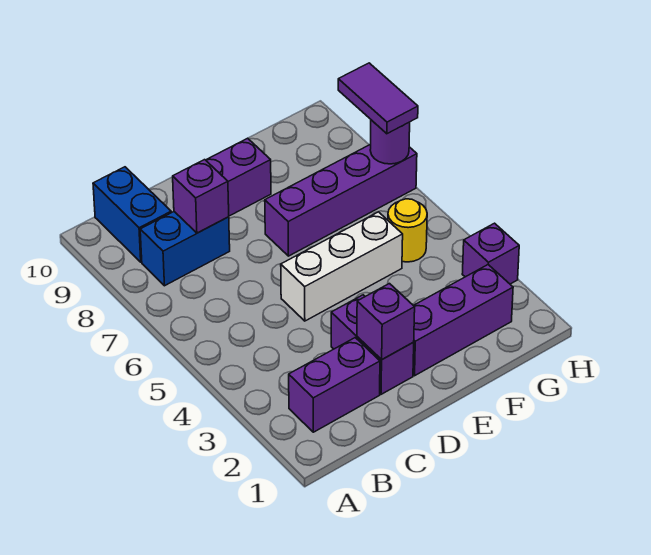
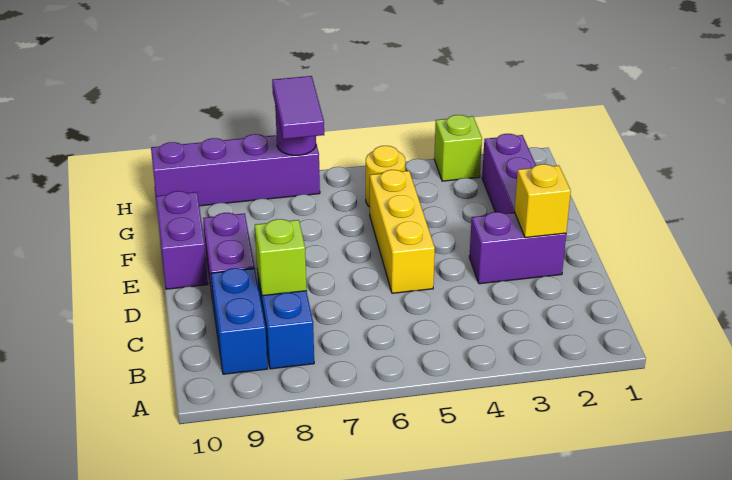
purple brick B2:C2 level 1 -> purple brick E10:F10 level 1
blue brick B9:B10 level 1 -> blue brick B9:C9 level 1
purple brick C8 level 2 -> lime brick C8 level 2
purple brick D2 level 2 -> yellow brick D2 level 2
white brick D5:F5 level 1 -> yellow brick D5:F5 level 1
purple brick E7:H7 level 1 -> purple brick H7:H10 level 1
purple brick H3 level 1 -> lime brick H3 level 1
purple tile H7:H8 level 3 -> purple tile G7:H7 level 3

